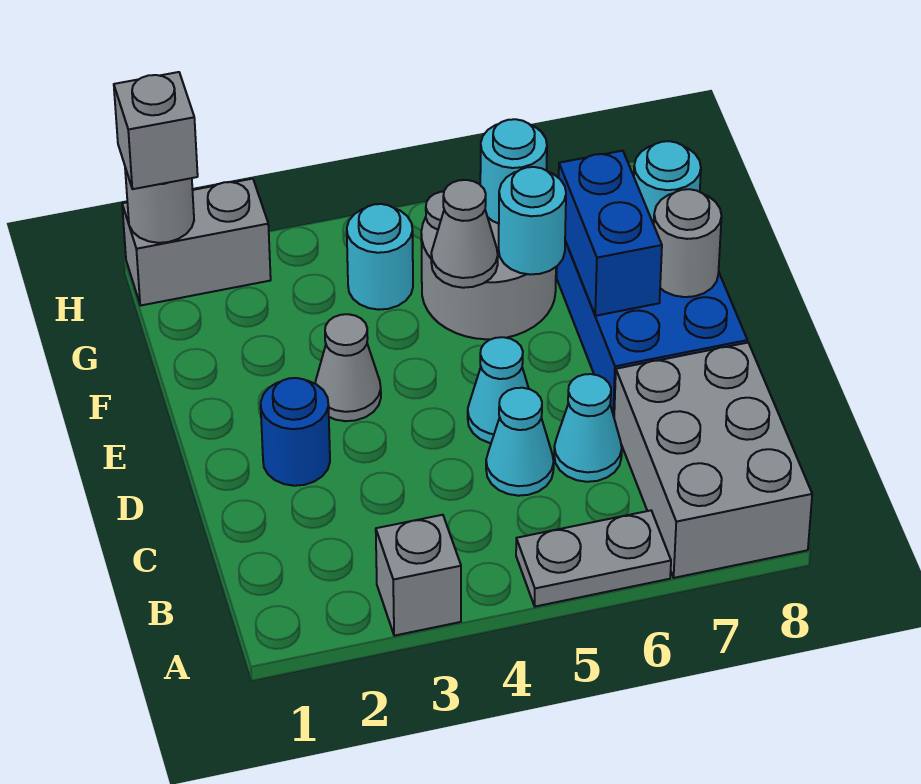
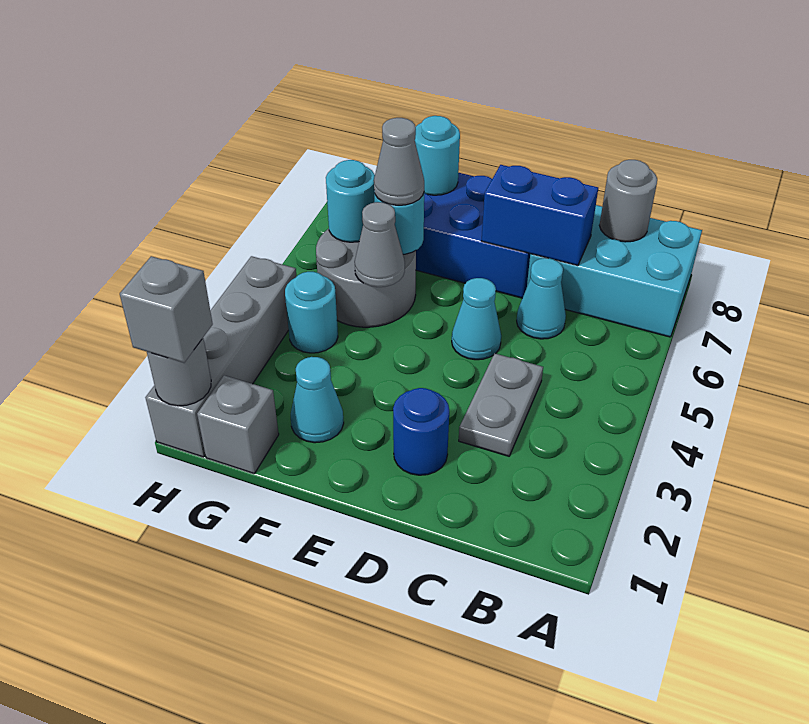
grey brick A3 level 1 -> grey brick G1 level 1
grey plate A5:A6 level 1 -> grey plate C3:C4 level 1
grey brick A7:C8 level 1 -> cyan brick A7:C8 level 1
cyan cone C5 level 1 -> cyan cone F2 level 1
grey cone E3 level 1 -> grey cone F6 level 3
blue brick E7:F7 level 2 -> blue brick C7:D7 level 2
grey round brick E8 level 2 -> grey round brick B8 level 2
grey brick H1:H2 level 1 -> grey brick H1:H4 level 1

